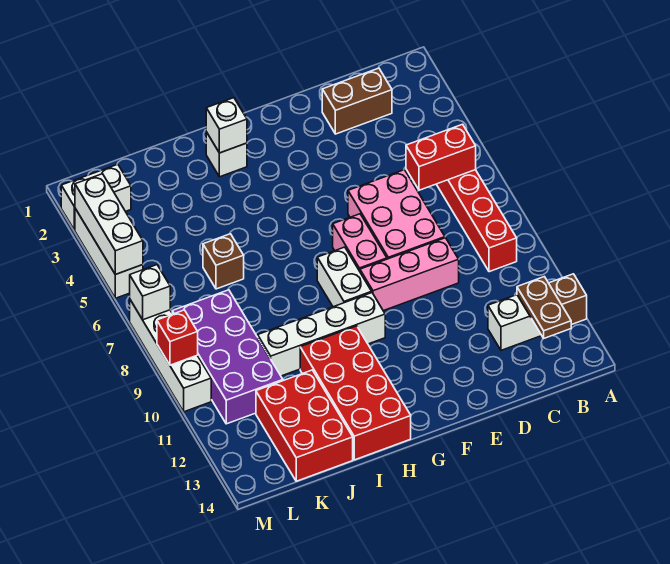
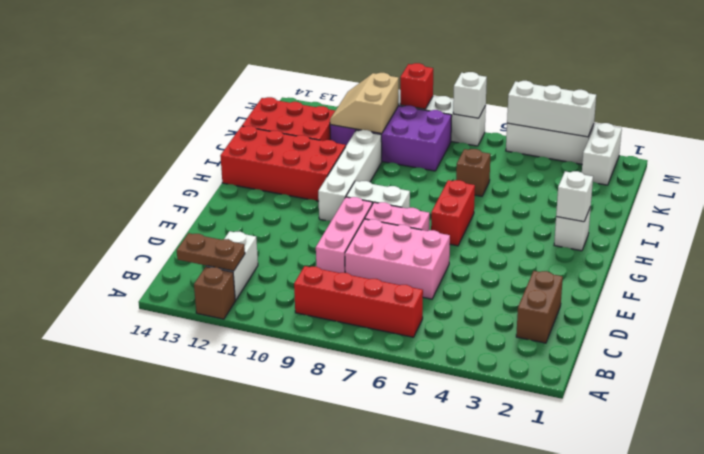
red brick B6:C6 level 2 -> red brick G6:H6 level 1
none -> tan slope K10:L11 level 2 top 10

